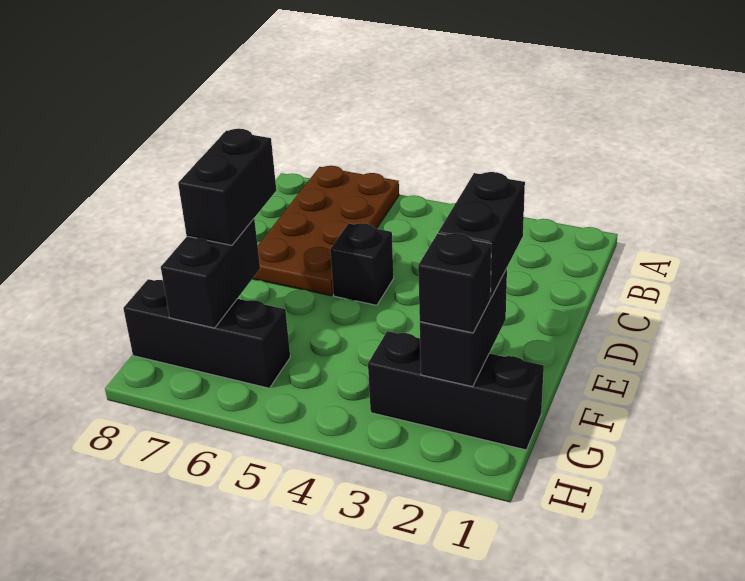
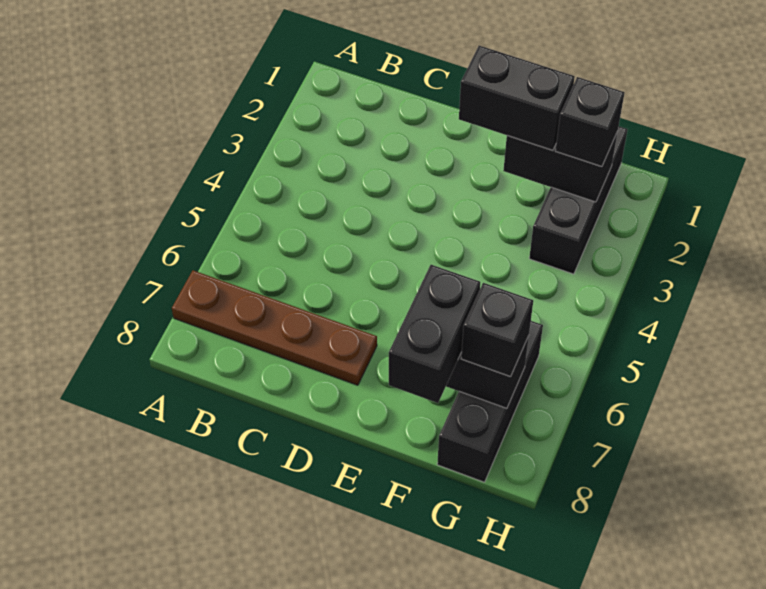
brown plate A6:D7 level 1 -> brown plate A7:D7 level 1
black brick D5 level 1 -> black brick G7 level 3
black brick E7:F7 level 3 -> black brick F7:F8 level 3

